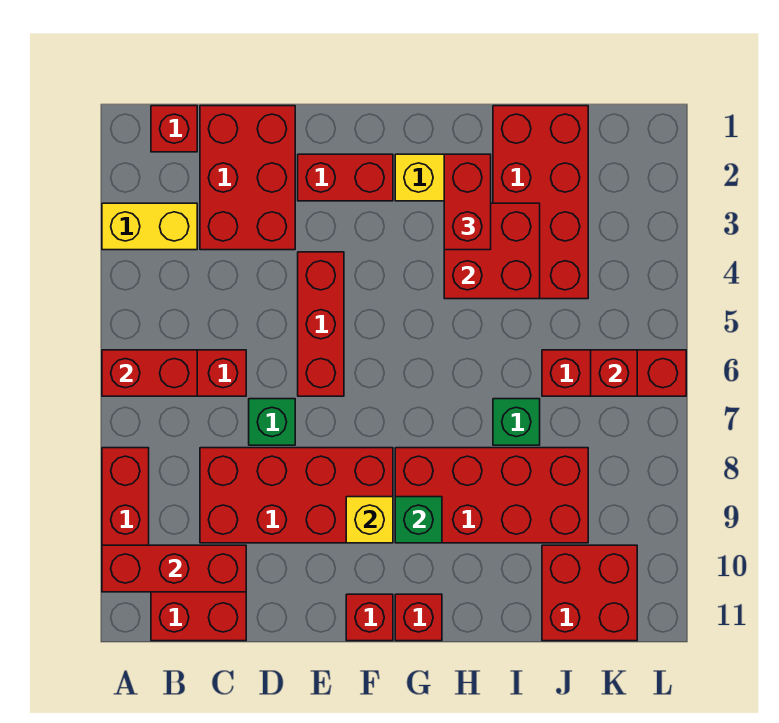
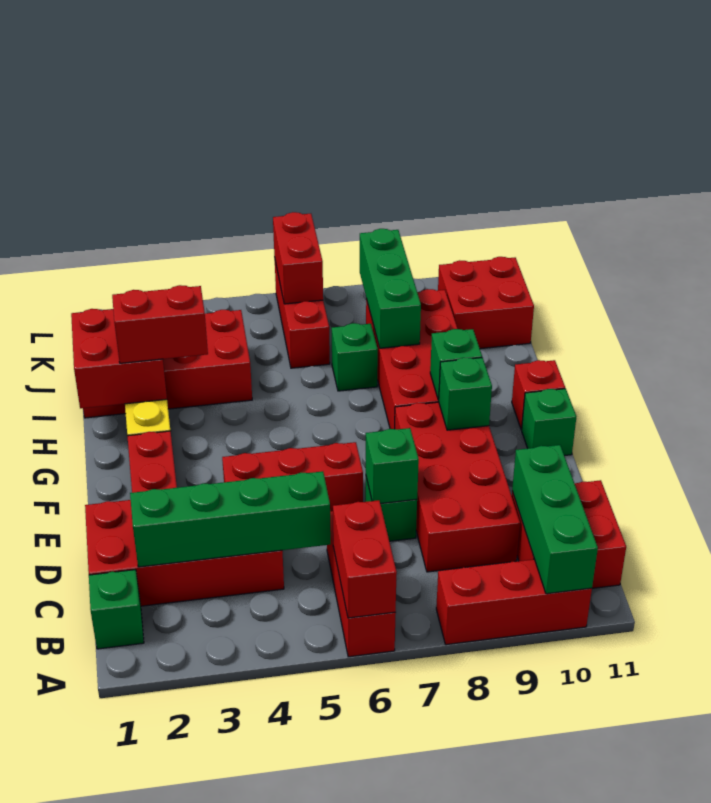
yellow brick A3:B3 level 1 -> none
red brick A10:C10 level 2 -> green brick A10:C10 level 2
red brick B1 level 1 -> green brick B1 level 1
red brick C1:D3 level 1 -> red brick C1:D4 level 1
none -> green brick C2:C5 level 2
none -> green brick D7 level 2
yellow brick F9 level 2 -> green brick F9 level 2
red brick F11 level 1 -> green brick F11 level 1
red brick H3:I4 level 2 -> red brick H1:I2 level 2
none -> green brick I8:K8 level 2
red brick K6 level 2 -> red brick K6:L6 level 2

